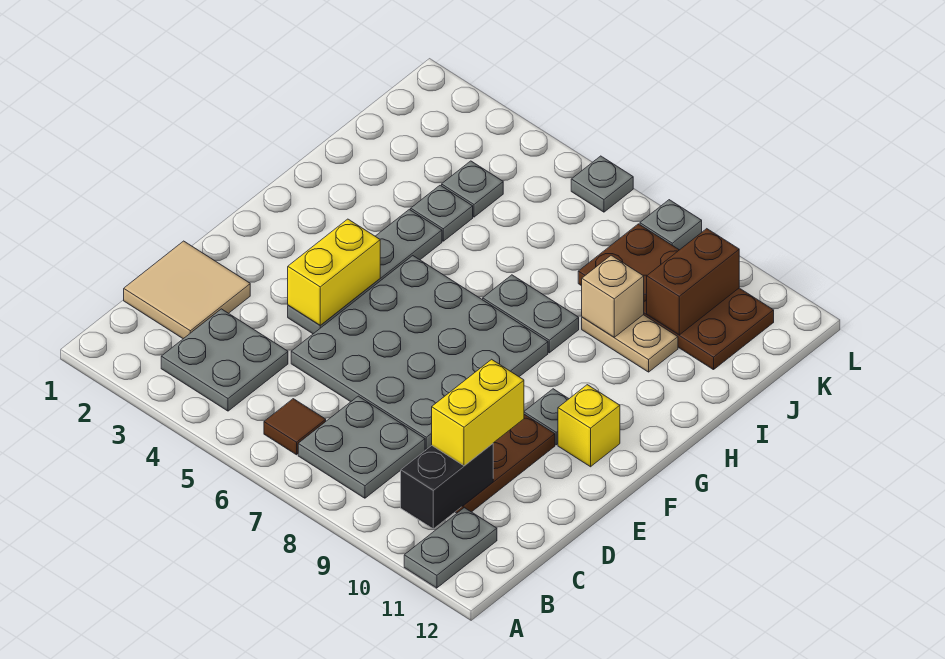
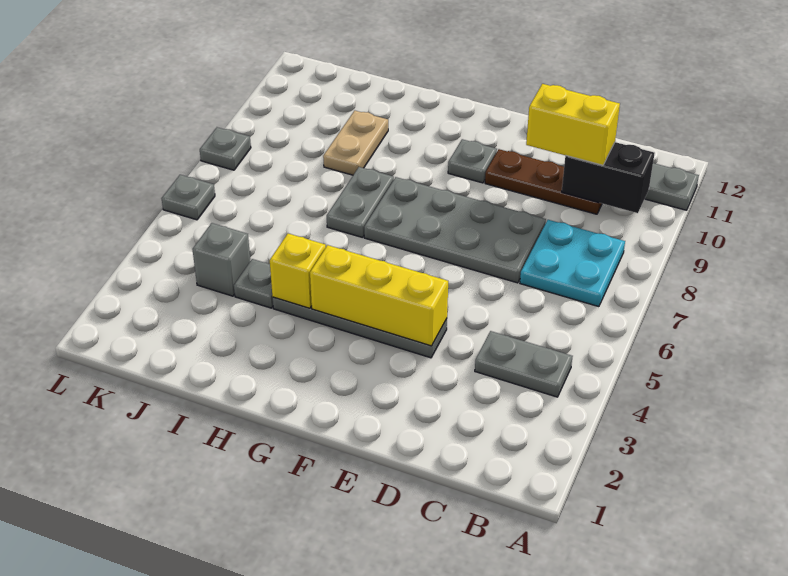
grey plate B3:C4 level 1 -> grey plate B4:C4 level 1
brown tile B6 level 1 -> none
grey plate B7:C8 level 1 -> cyan plate B7:C8 level 1
tan tile C1:D2 level 1 -> none
grey plate D5:G8 level 1 -> grey plate D7:G8 level 1
yellow brick E4:F4 level 2 -> yellow brick E4:G4 level 2
yellow brick F11 level 1 -> yellow brick H4 level 2
tan brick I9 level 2 -> none
grey plate J4 level 1 -> grey brick J4 level 1
brown plate J8:K11 level 1 -> none
brown brick J10:K10 level 2 -> none

